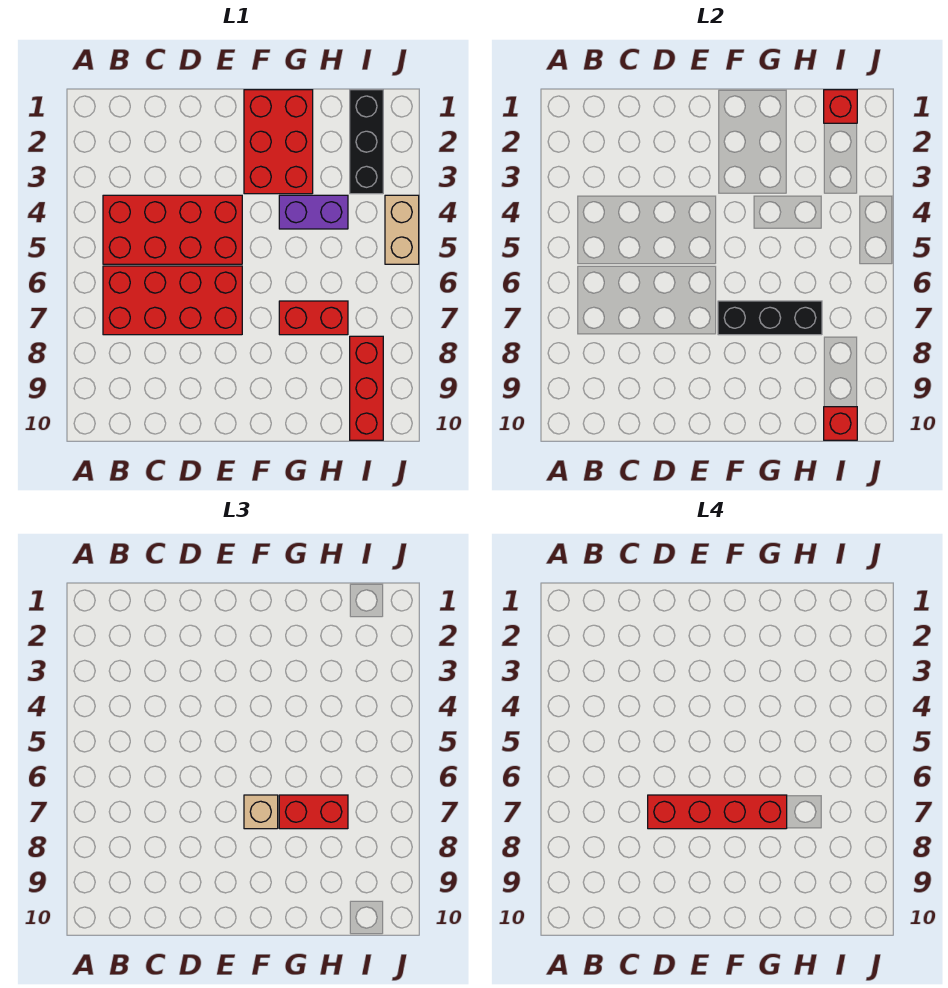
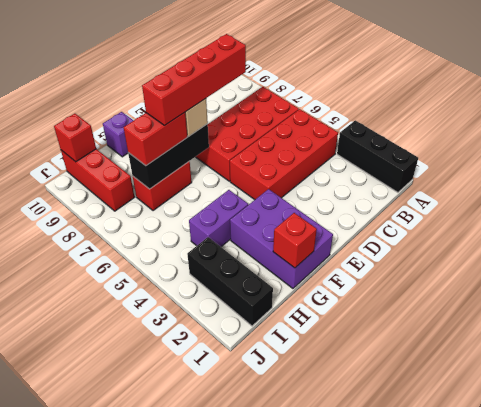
none -> black brick A1:A3 level 1
red brick F1:G3 level 1 -> purple brick F1:G3 level 1
none -> purple brick G10 level 1
red brick I1 level 2 -> red brick G1 level 2
tan brick J4:J5 level 1 -> none

